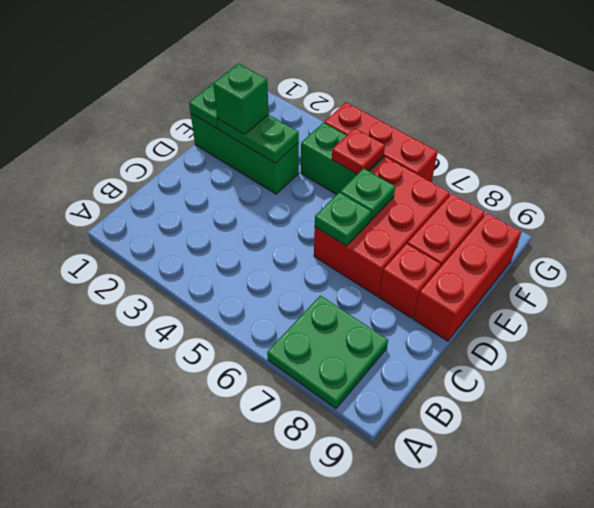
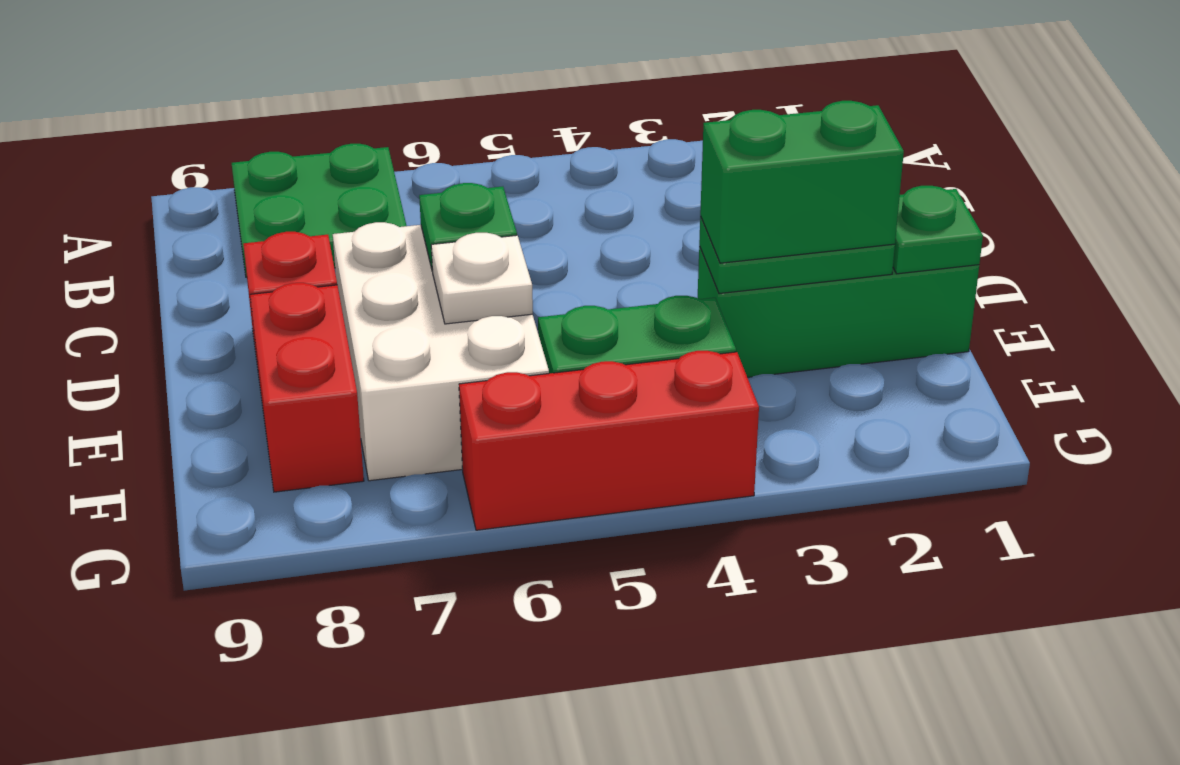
red brick D6:F7 level 1 -> white brick D6:F7 level 1
red brick D9:F9 level 1 -> none
green brick E2 level 3 -> green brick E2:E3 level 3
green plate E6 level 2 -> white plate E6 level 2
red plate F5 level 2 -> none

